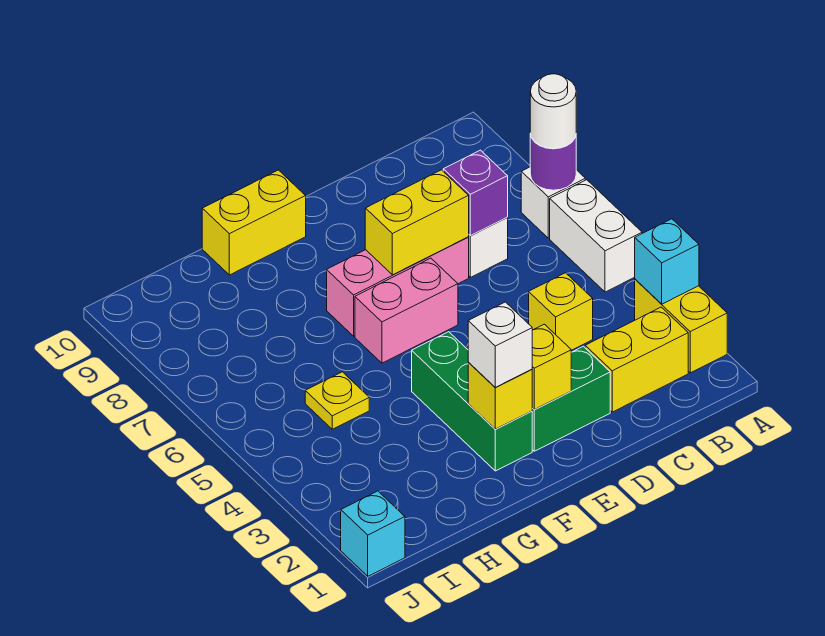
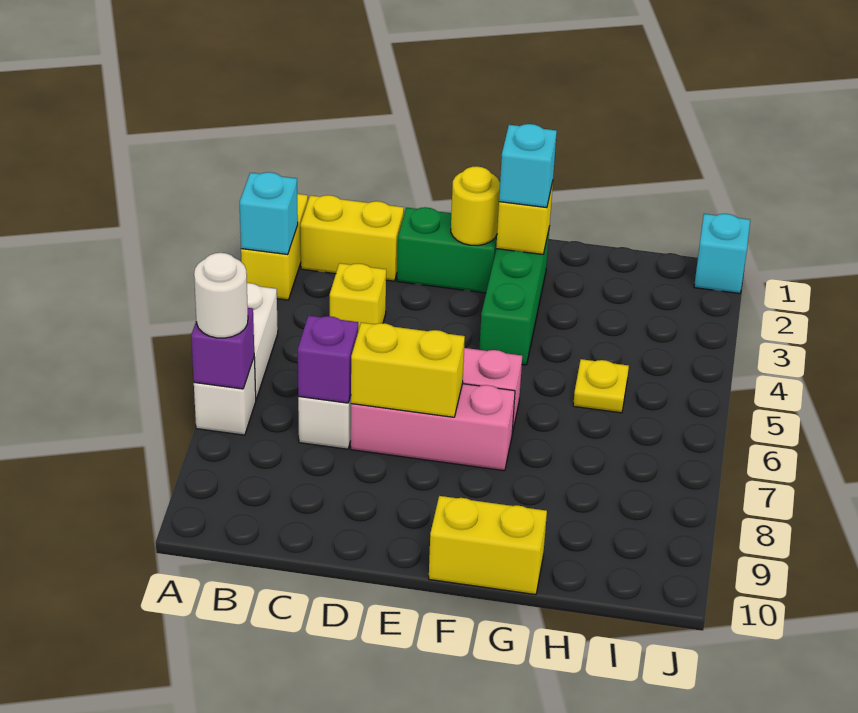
purple round brick A7 level 2 -> purple brick A7 level 2
yellow brick E2 level 2 -> yellow round brick E2 level 2
white brick F2 level 3 -> cyan brick F2 level 3

